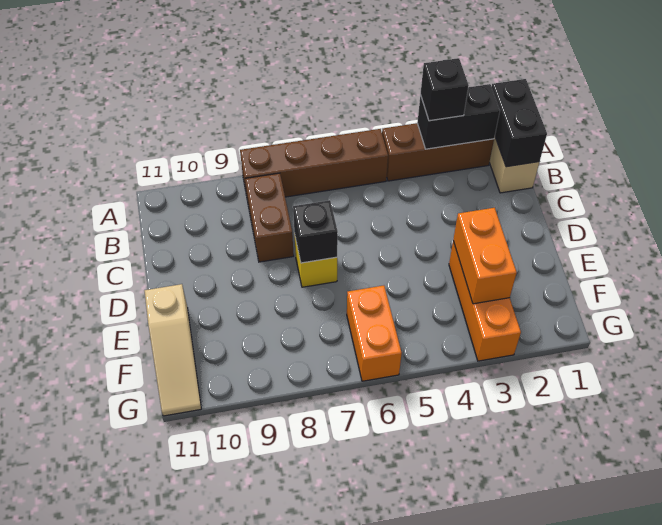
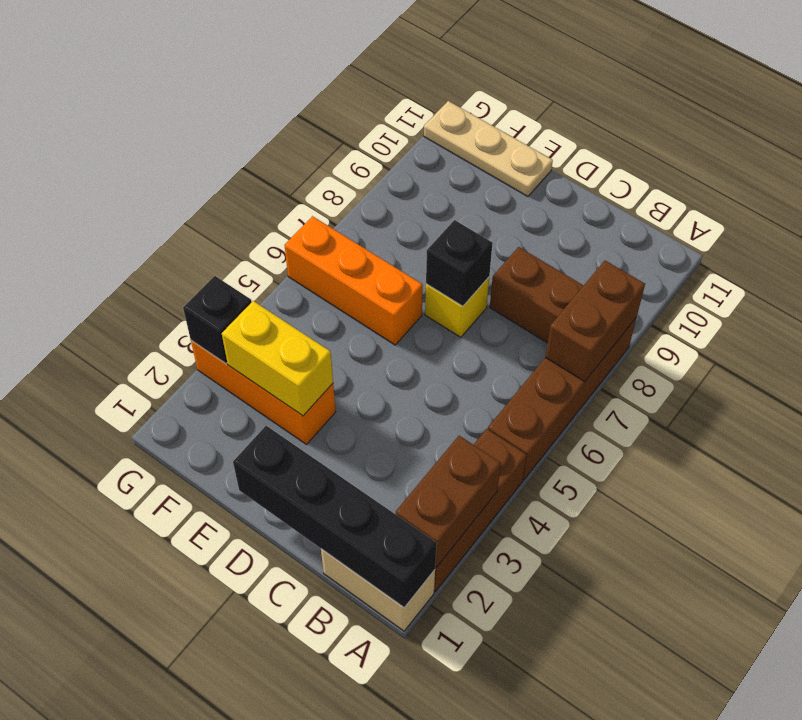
black brick A1:B1 level 2 -> black brick A1:D1 level 2
black brick A2:A3 level 2 -> brown brick A2:A3 level 2
black brick A3 level 3 -> black brick G3 level 2
none -> brown brick A7:A8 level 2
orange brick E3:F3 level 2 -> yellow brick E3:F3 level 2
tan slope E11:G11 level 1 top E -> tan plate E11:G11 level 1
orange brick F6:G6 level 1 -> orange brick E6:G6 level 1

